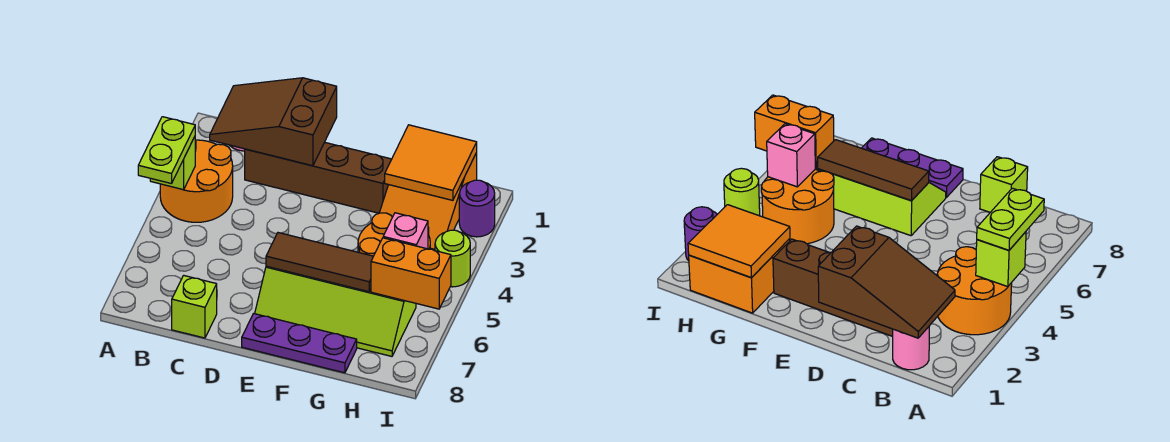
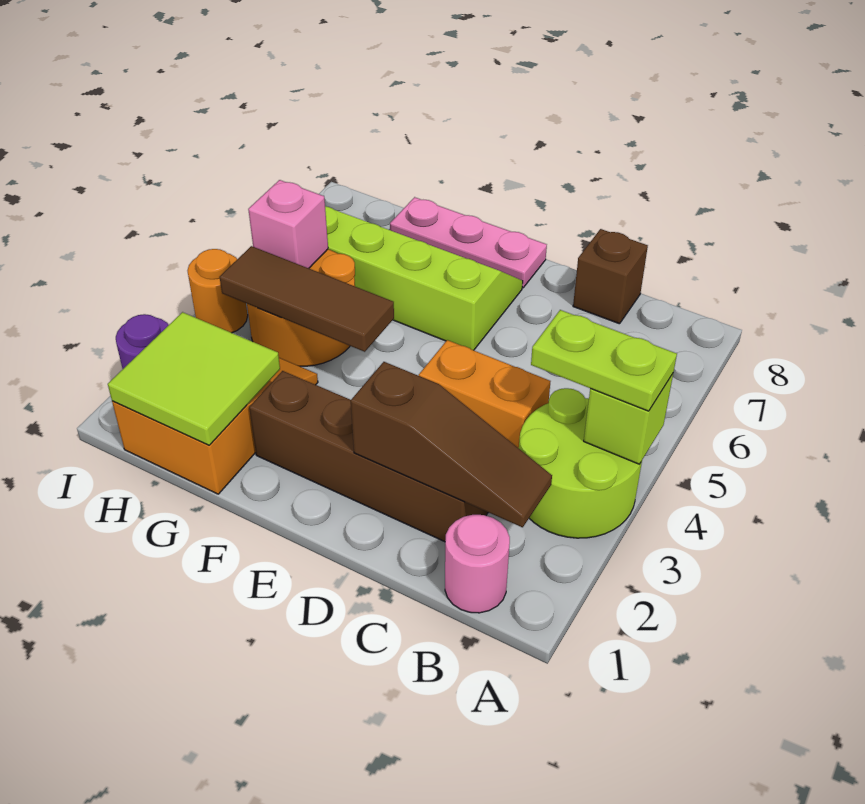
orange round brick A3:B4 level 1 -> lime round brick A3:B4 level 1
lime plate A4:A5 level 3 -> lime plate A4:B4 level 3
brown slope B1:D2 level 2 top D -> brown slope B2:D2 level 2 top D
lime brick C8 level 1 -> brown brick C8 level 1
brown tile E6:G6 level 2 -> brown tile F4:H4 level 2
purple plate E8:G8 level 1 -> pink plate E8:G8 level 1
orange tile G1:H2 level 2 -> lime tile G1:H2 level 2
orange brick H6:I6 level 2 -> orange brick C4:D4 level 1
lime round brick I4 level 1 -> orange round brick I4 level 1

